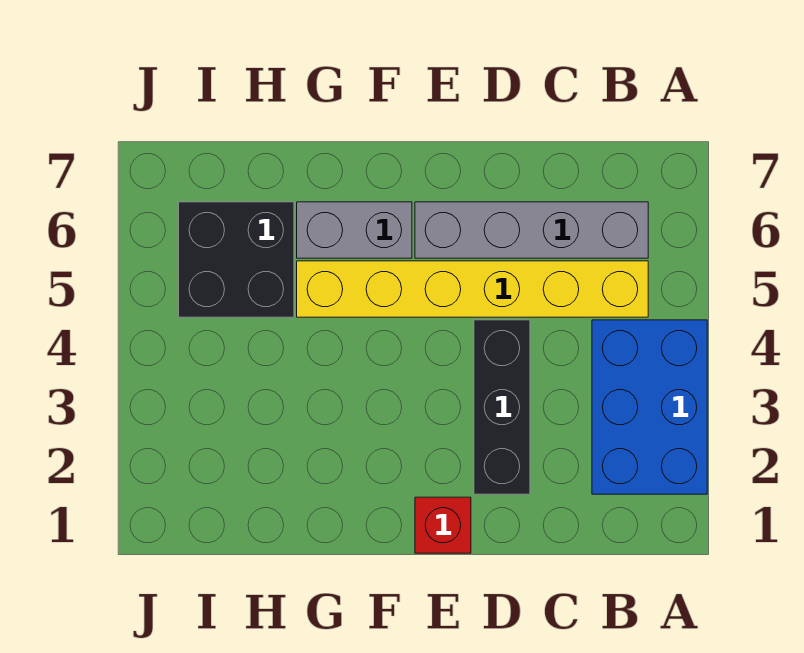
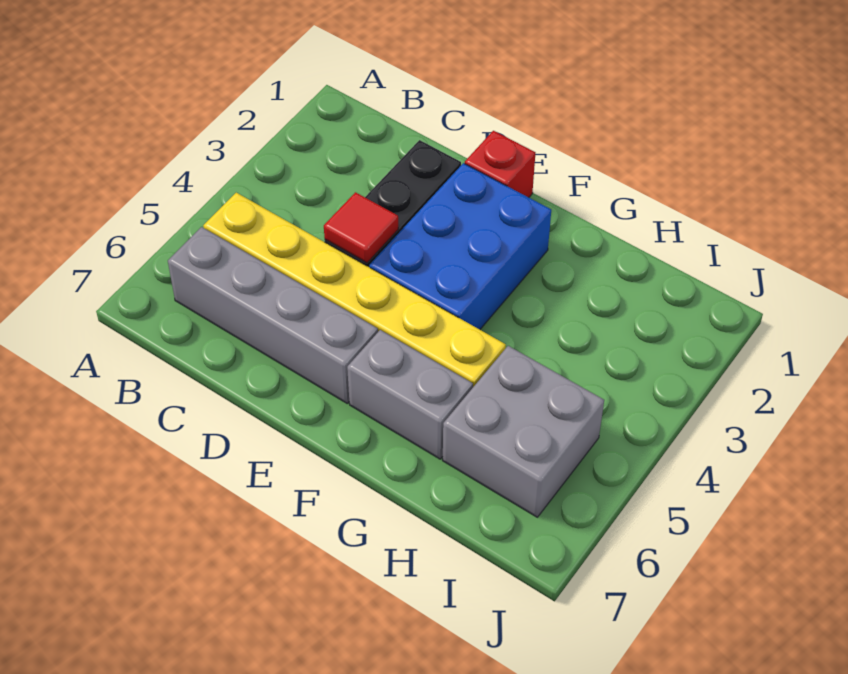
blue brick A2:B4 level 1 -> blue brick E2:F4 level 1
none -> red tile D4 level 2
black brick H5:I6 level 1 -> grey brick H5:I6 level 1

